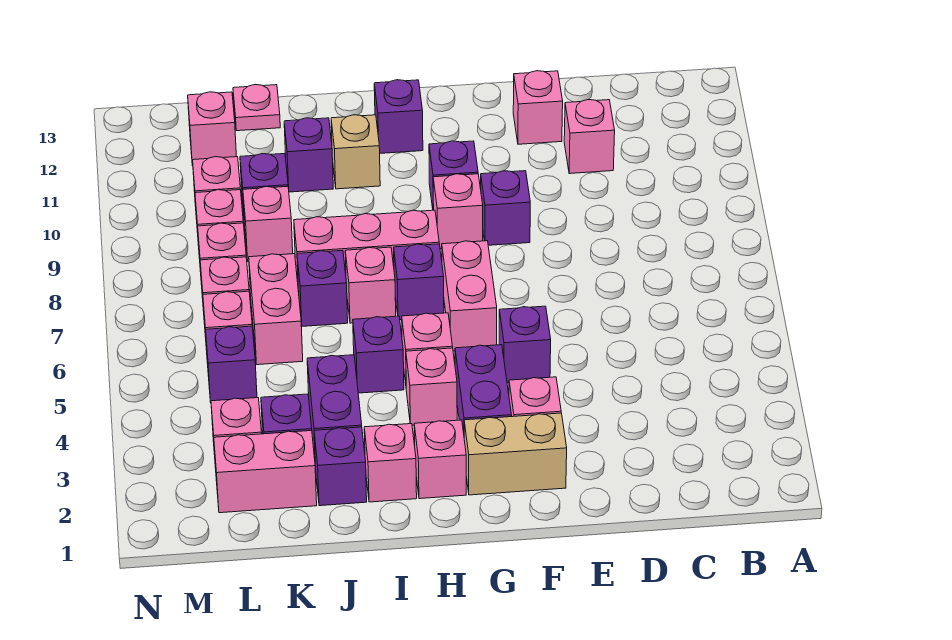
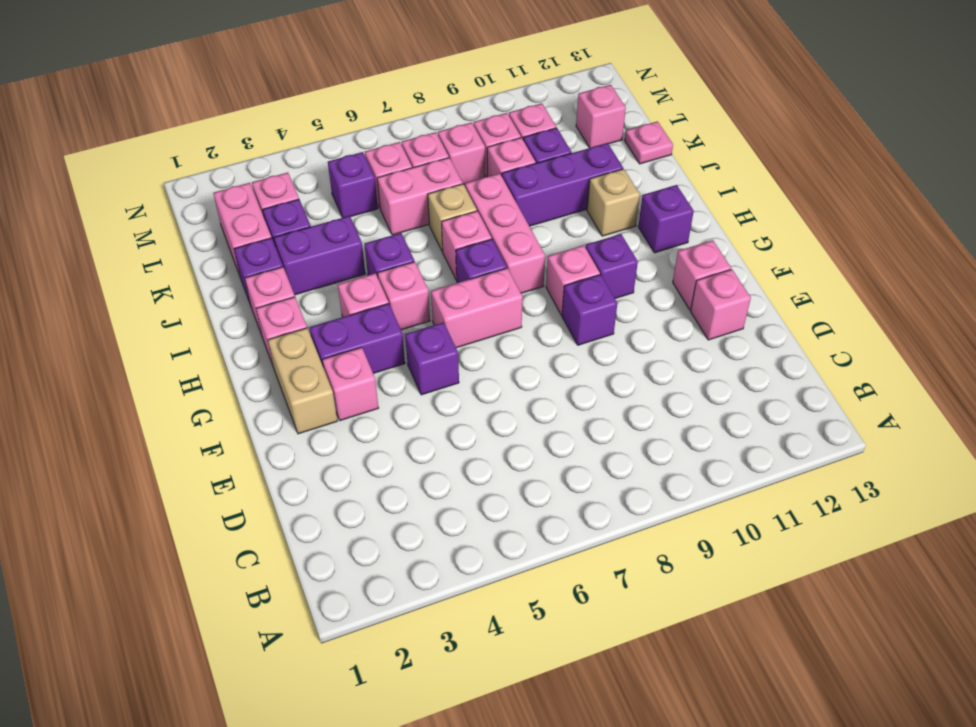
pink brick D11 level 1 -> pink brick F12 level 1
purple brick J7 level 1 -> tan brick J7 level 1
purple brick J11 level 1 -> purple brick J9:J11 level 1

